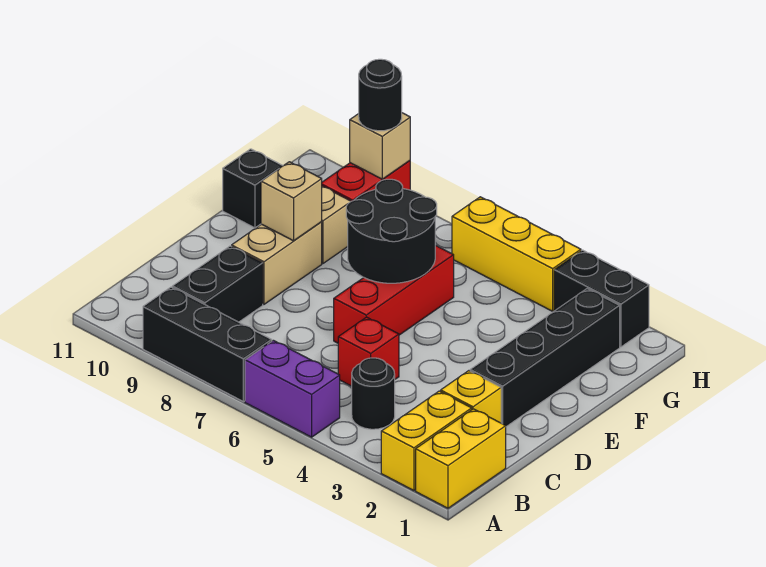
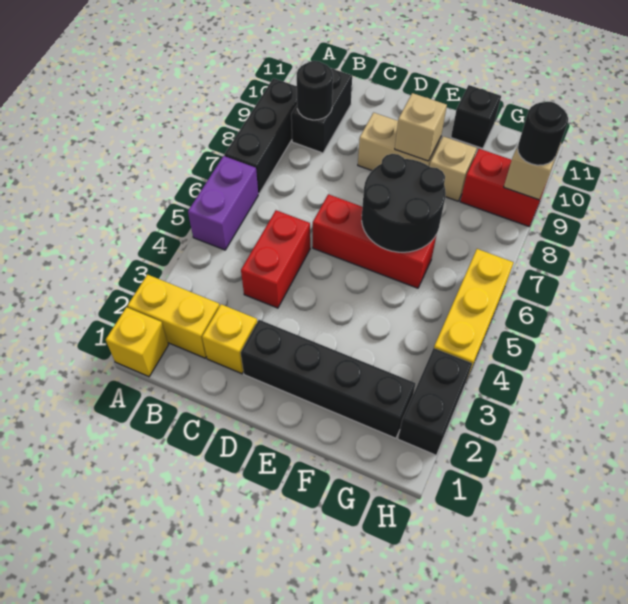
yellow brick A1:B1 level 1 -> yellow brick A1 level 1
black round brick B4 level 1 -> black round brick B9 level 2
black brick B9:C9 level 1 -> black brick B9:B10 level 1
red brick C5 level 1 -> red brick C4:C5 level 1

